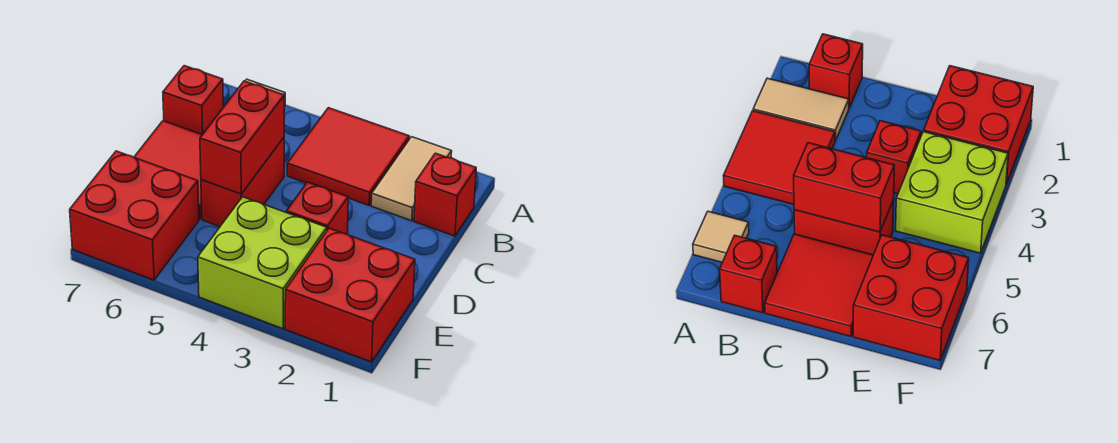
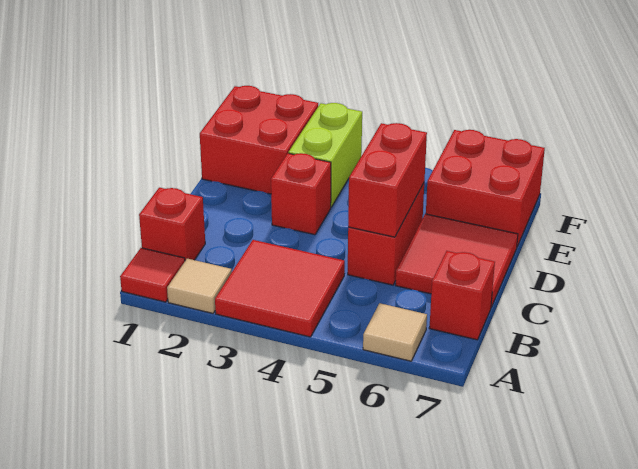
none -> red tile A1 level 1
tan tile A2:B2 level 1 -> tan tile A2 level 1
lime brick E3:F4 level 1 -> lime brick E3:F3 level 1

